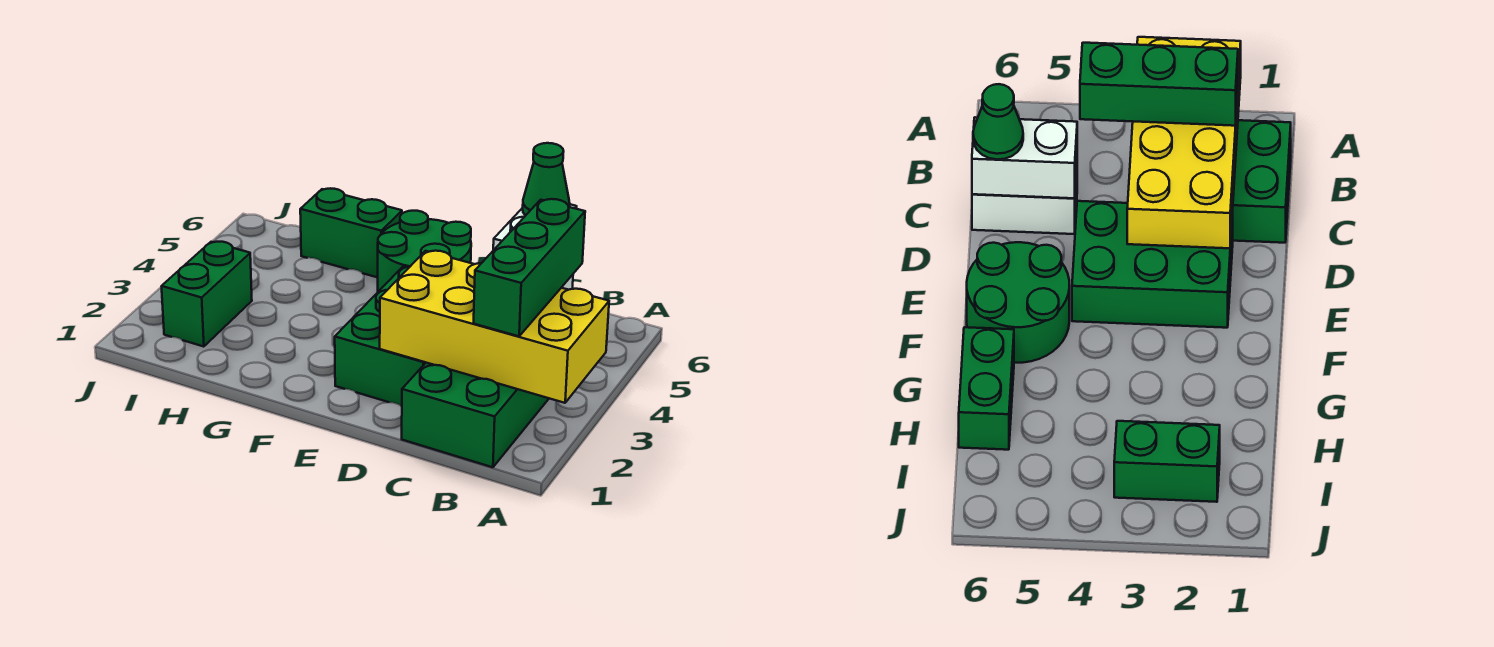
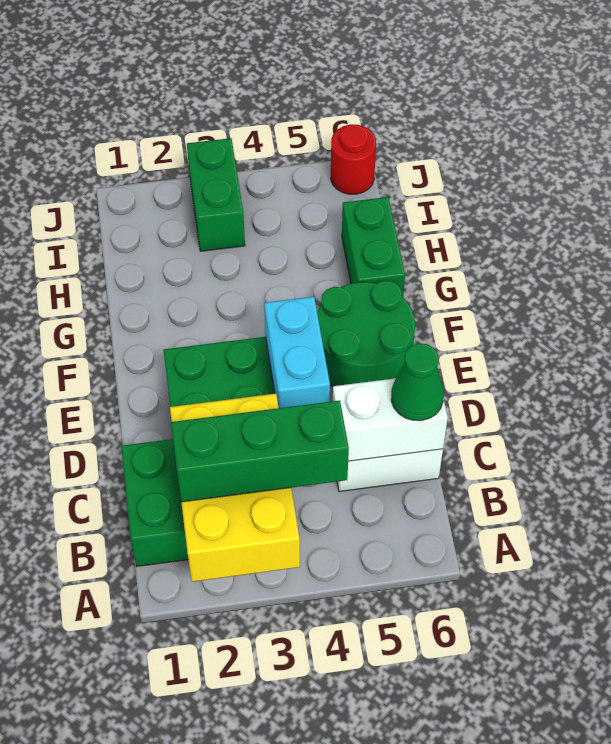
yellow brick A2:D3 level 2 -> yellow brick A2:C3 level 2
none -> cyan brick D4:E4 level 2
green brick I2:I3 level 1 -> green brick I3:J3 level 1
none -> red round brick J6 level 1

